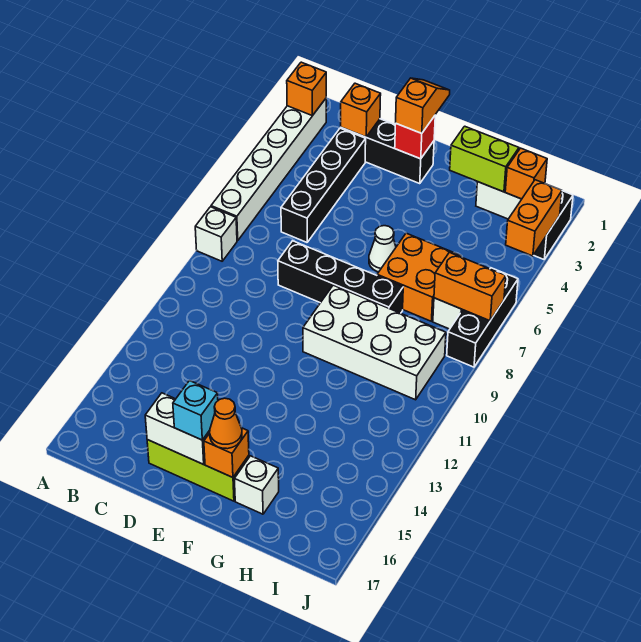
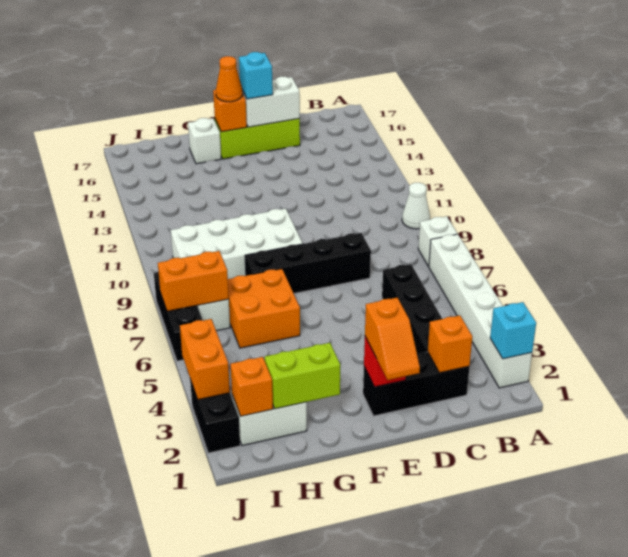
orange brick A2 level 2 -> cyan brick A2 level 2
white cone F6 level 1 -> white cone A10 level 1

